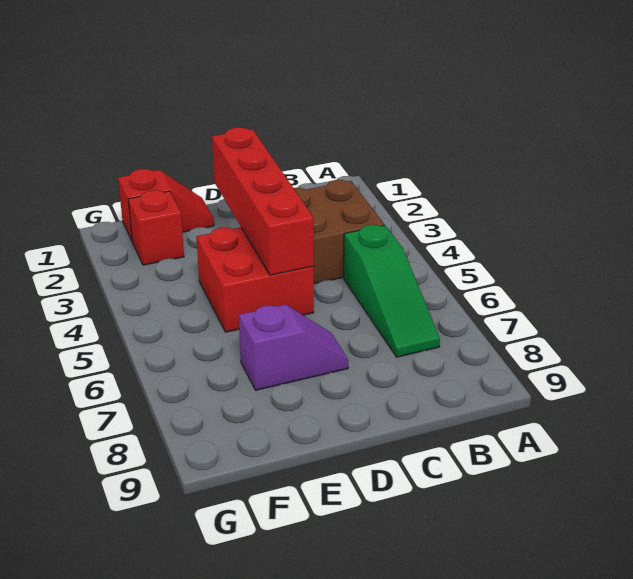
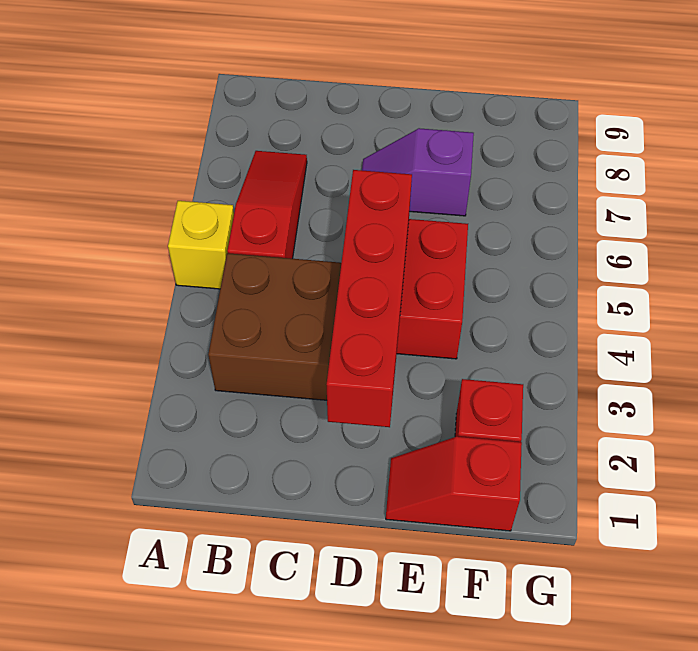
none -> yellow brick A5 level 1
green slope B5:B7 level 1 top 5 -> red slope B5:B7 level 1 top 5

